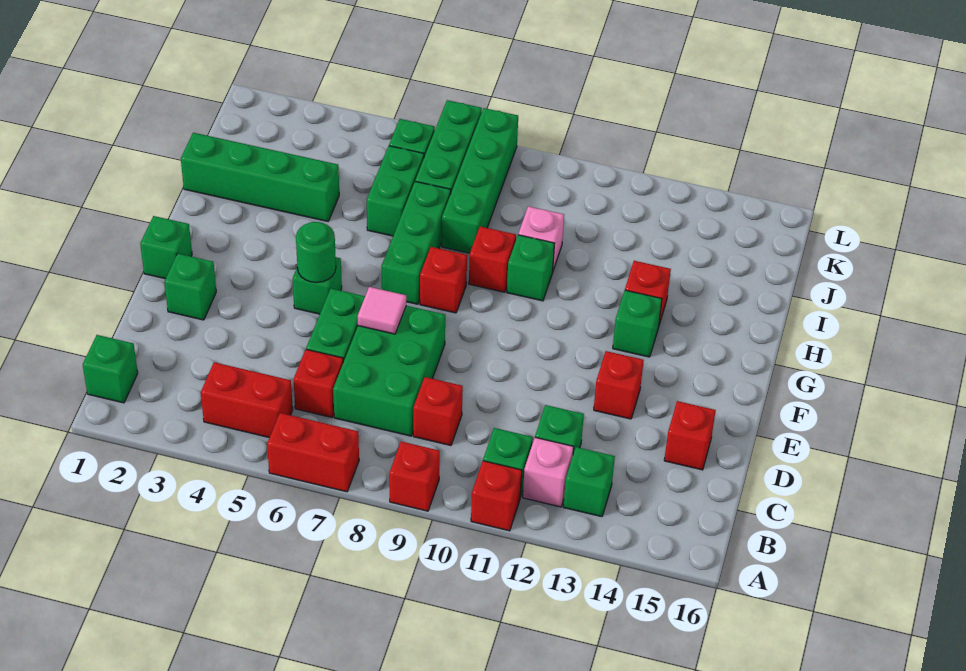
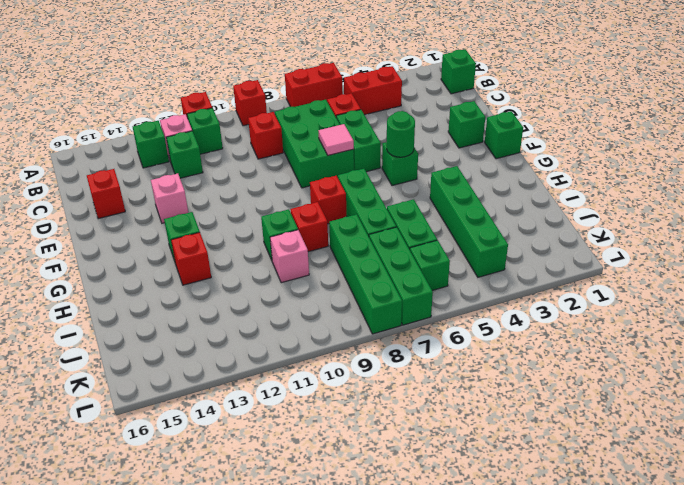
red brick E13 level 1 -> pink brick E13 level 1
green brick I1:I4 level 1 -> green brick H4:K4 level 1

